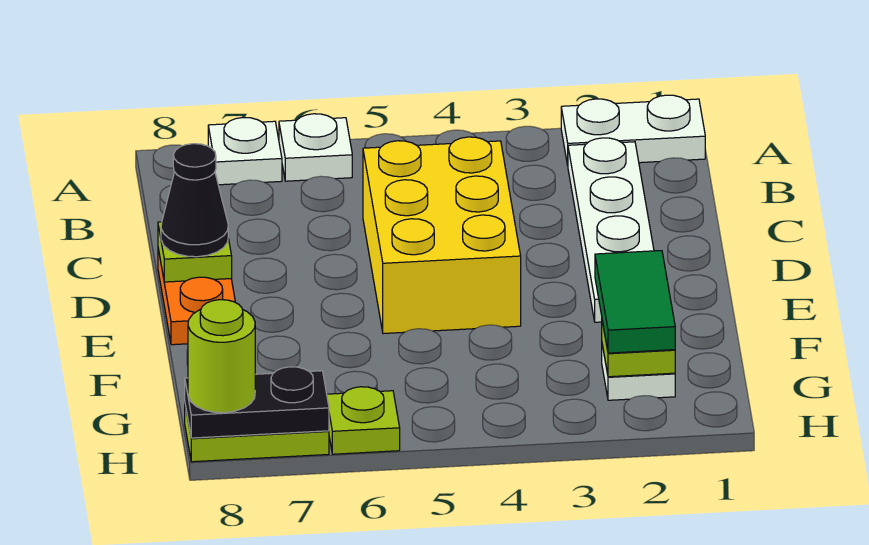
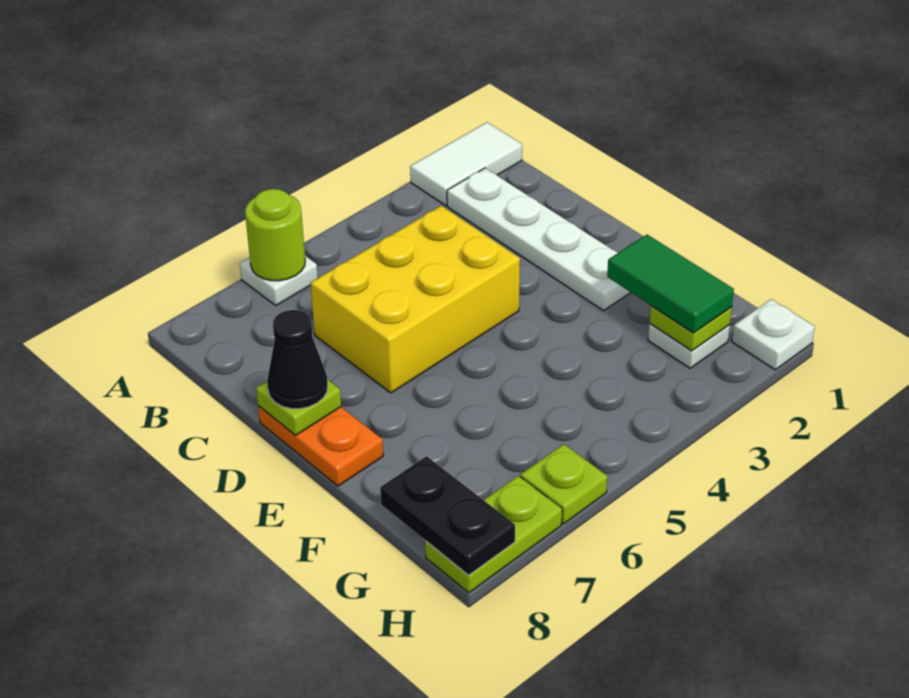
white plate A1:A2 level 1 -> white tile A1:A2 level 1
white plate A7 level 1 -> white plate H1 level 1
yellow brick C4:E5 level 1 -> yellow brick C4:D6 level 1
black plate H7:H8 level 2 -> black plate G8:H8 level 2
lime round brick H8 level 3 -> lime round brick A6 level 2

